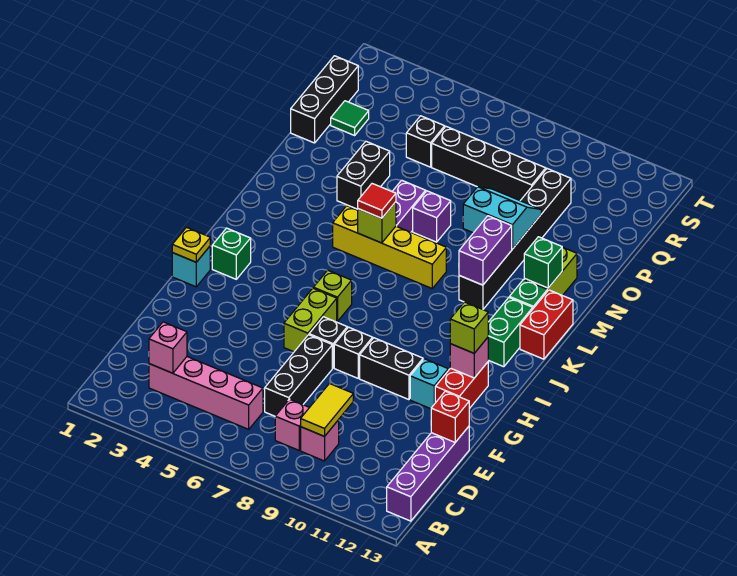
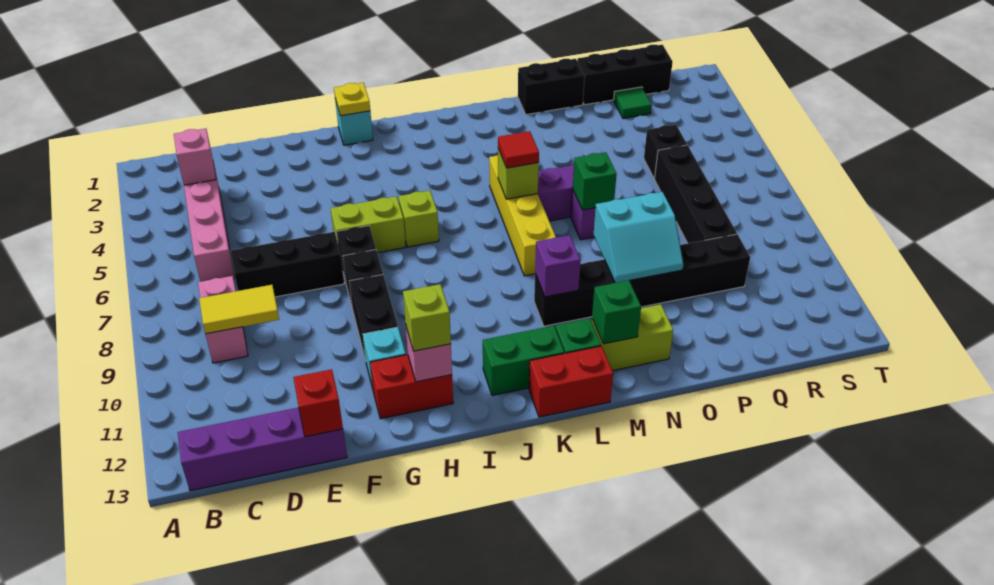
green brick I2 level 1 -> green brick N7 level 2
purple brick L10:M10 level 2 -> purple brick L10 level 2
black brick N4:O4 level 1 -> black brick N1:O1 level 1
cyan slope N9:O10 level 2 top N -> cyan slope N9:O10 level 2 top 9

